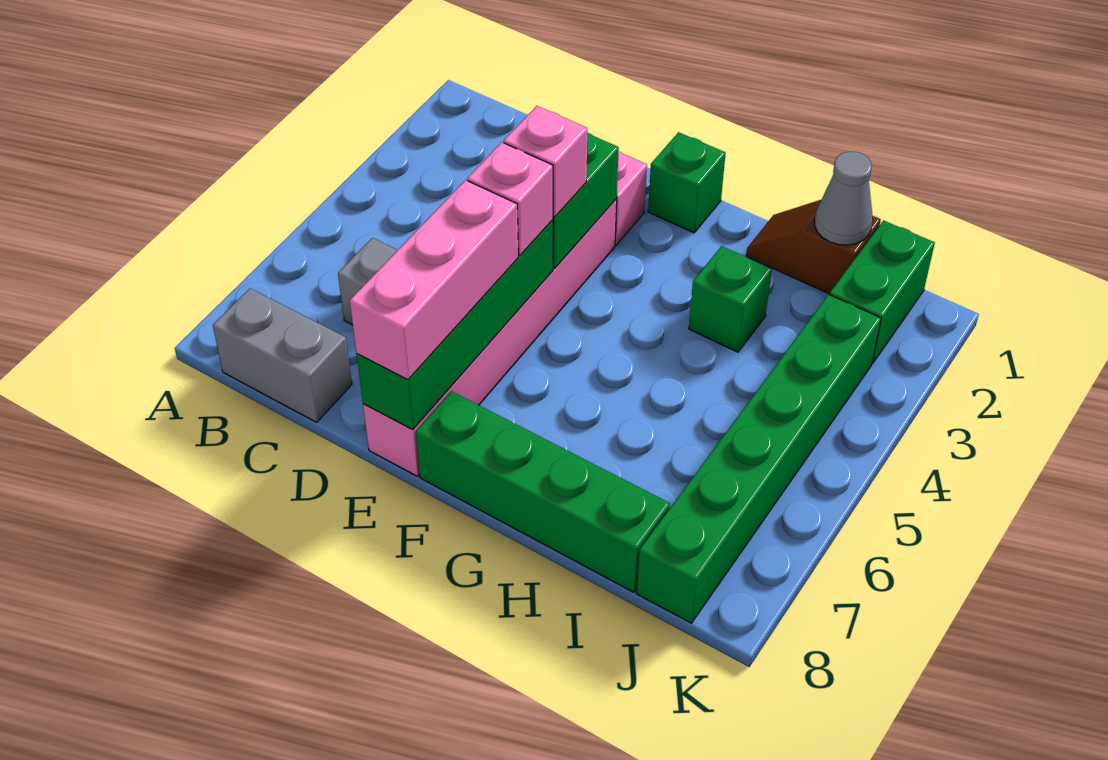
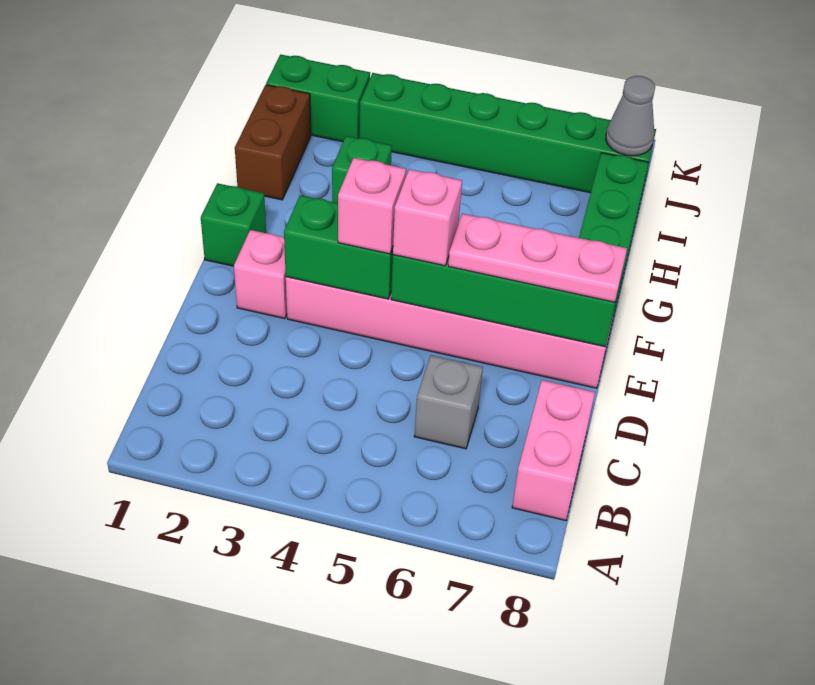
grey brick B8:C8 level 1 -> pink brick B8:C8 level 1
pink brick E6:E8 level 3 -> pink plate E6:E8 level 3
brown slope H1:I1 level 1 top I -> brown brick H1:I1 level 1
grey cone I1 level 2 -> grey cone J8 level 2

